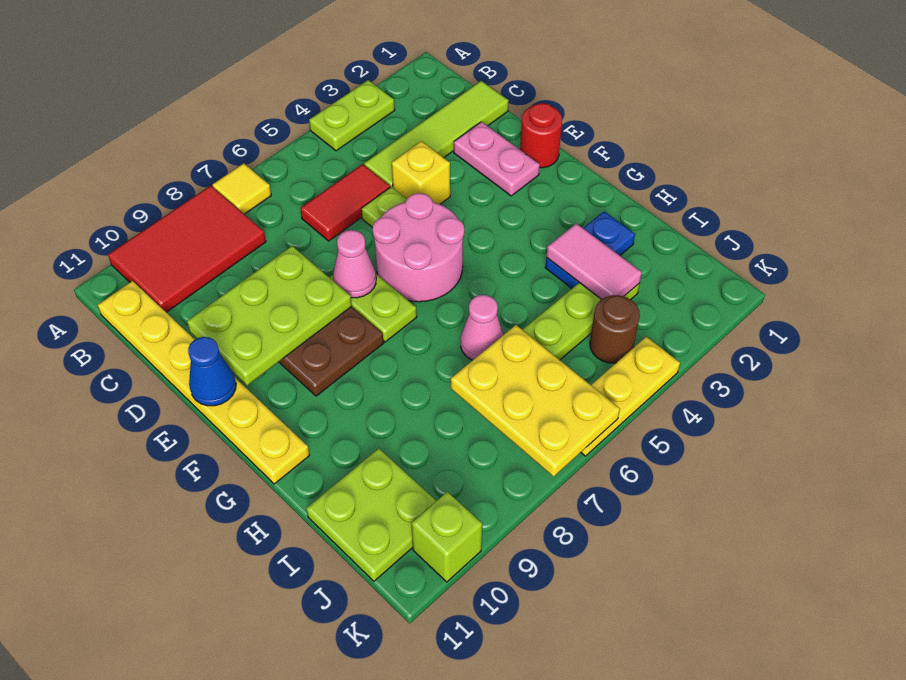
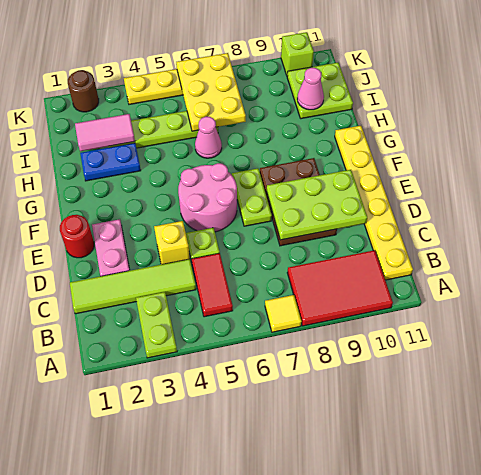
lime plate A3:A4 level 1 -> lime plate A3:B3 level 1
red tile C5:C6 level 1 -> red tile B5:C5 level 1
pink cone E7 level 2 -> pink cone I10 level 2
blue cone E11 level 2 -> none
pink tile H3:I3 level 2 -> pink tile I2:I3 level 2
brown round brick J4 level 1 -> brown round brick K2 level 1

